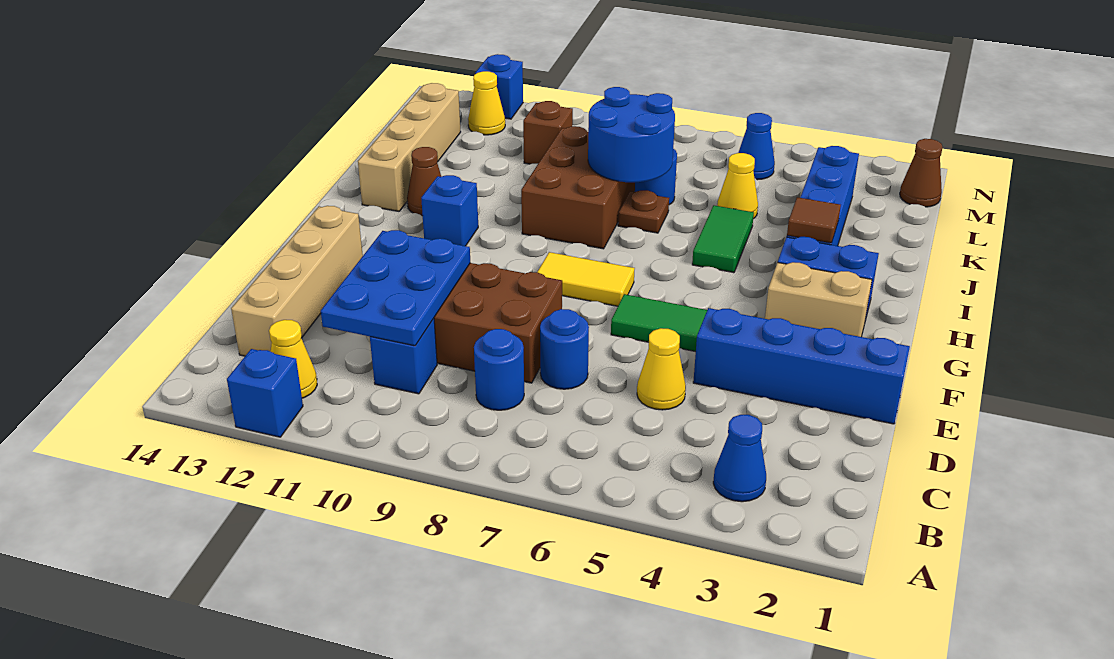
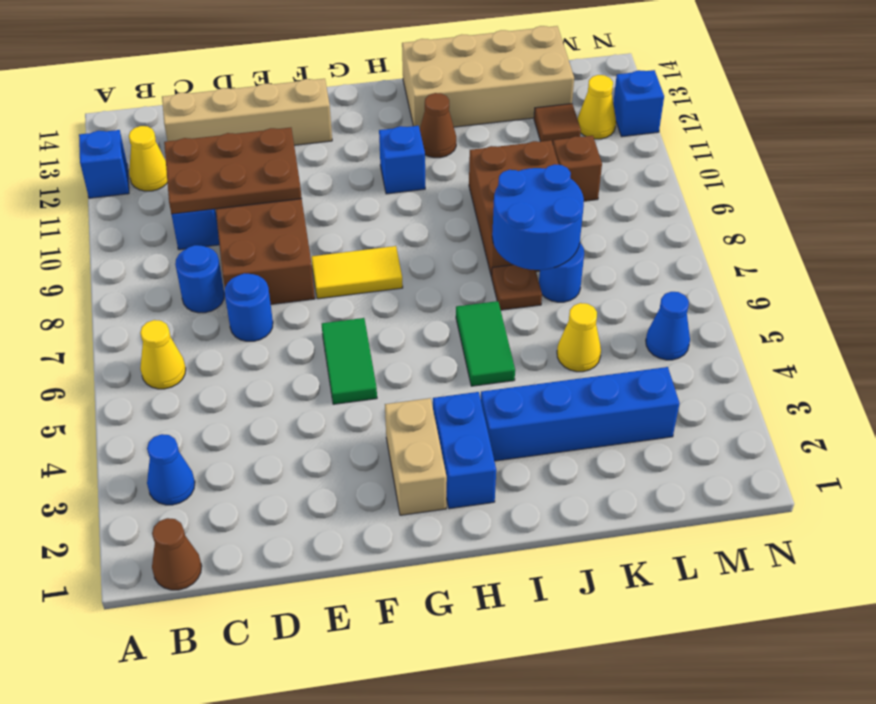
blue plate C10:E11 level 2 -> brown plate C10:E11 level 2
yellow cone D5 level 1 -> yellow cone B6 level 1
blue brick E1:E4 level 1 -> none
yellow tile G7:G8 level 1 -> yellow tile F8:G8 level 1
brown tile I3 level 2 -> brown tile L12 level 1
green tile I5:J5 level 1 -> green tile I5:I6 level 1
brown brick I8:K9 level 1 -> brown brick J8:K10 level 1
tan brick I13:L13 level 1 -> tan brick I13:L14 level 1
brown cone M1 level 1 -> brown cone B1 level 1

